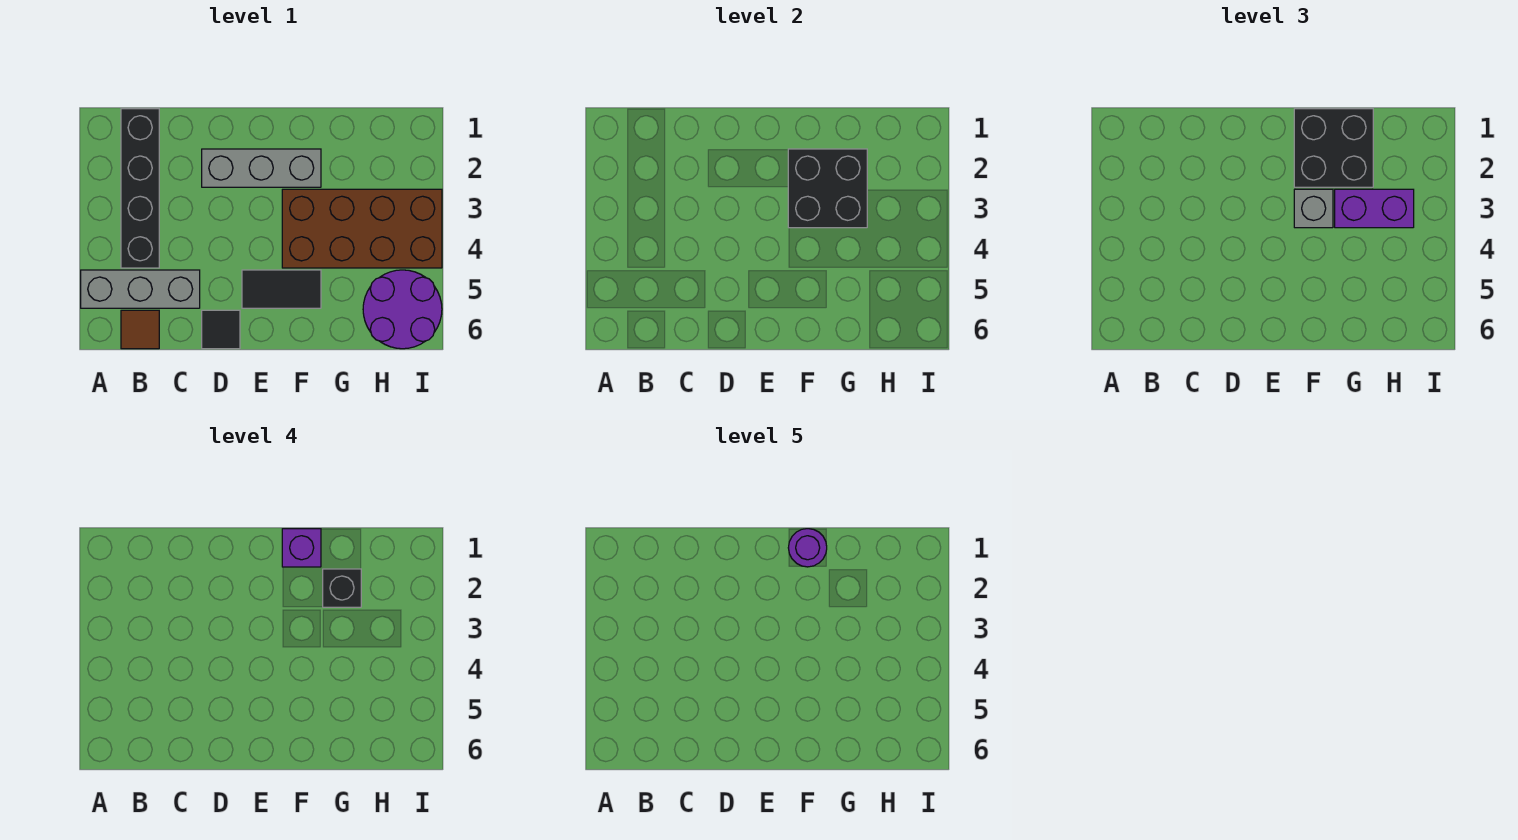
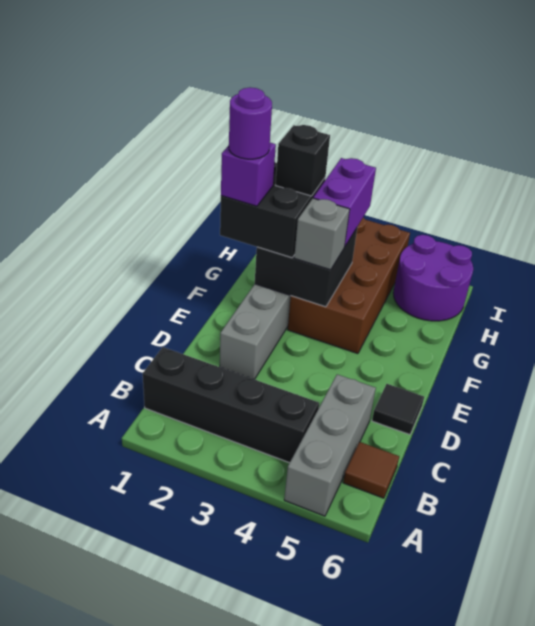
black tile E5:F5 level 1 -> none

